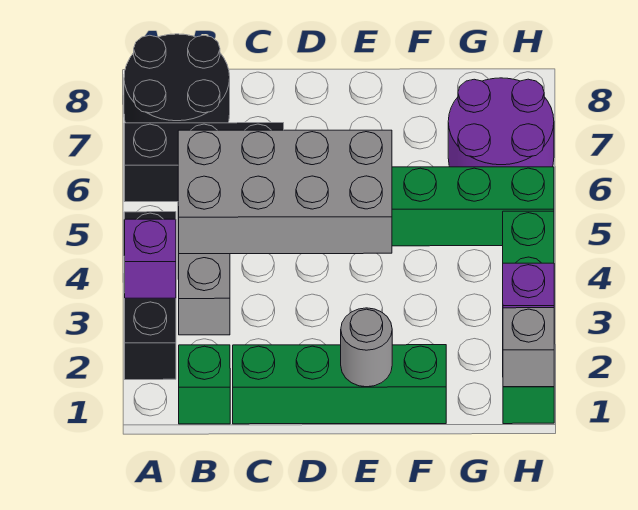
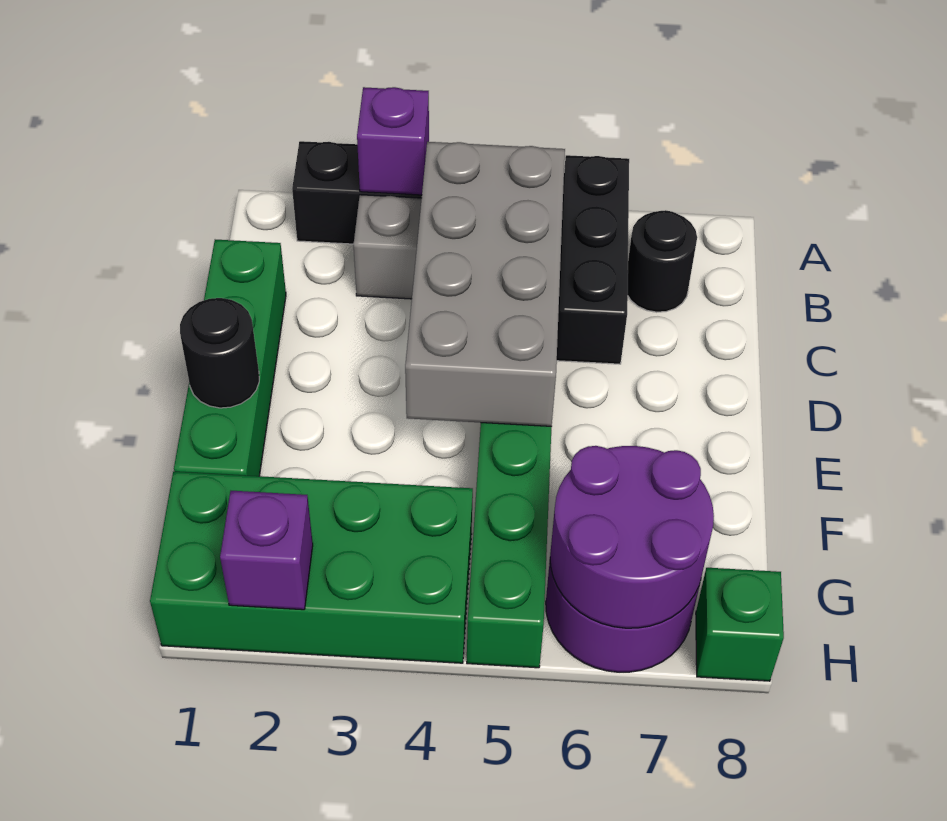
black round brick A7:B8 level 1 -> black round brick B7 level 1
green brick B1 level 1 -> green brick H8 level 1
grey round brick E1 level 2 -> black round brick E1 level 2
none -> purple round brick G6:H7 level 2
green brick H1:H4 level 1 -> green brick G1:H4 level 1
grey brick H1 level 2 -> none

